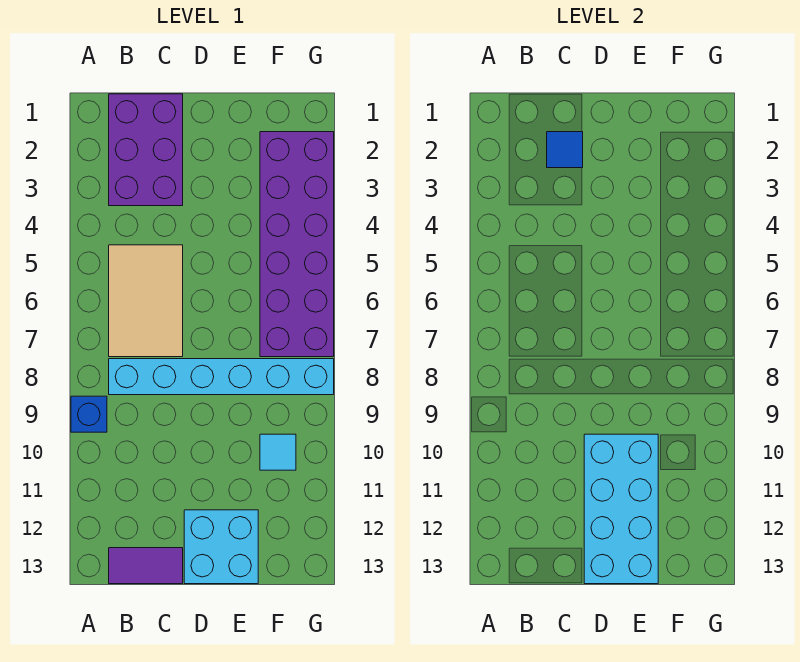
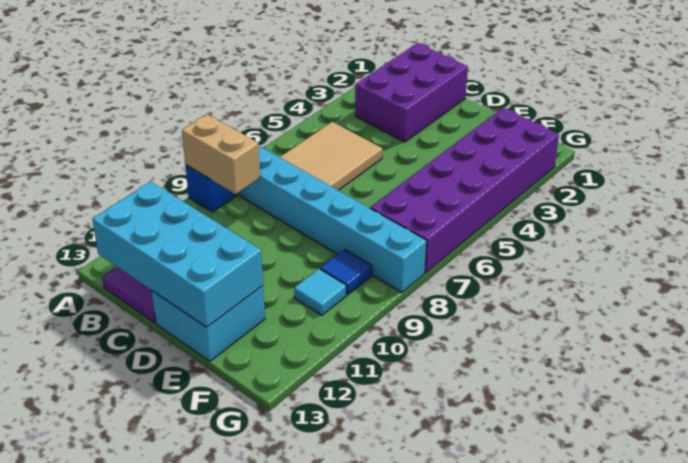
none -> tan brick A9:B9 level 2
blue tile C2 level 2 -> blue tile F9 level 1
cyan brick D10:E13 level 2 -> cyan brick B12:E13 level 2

